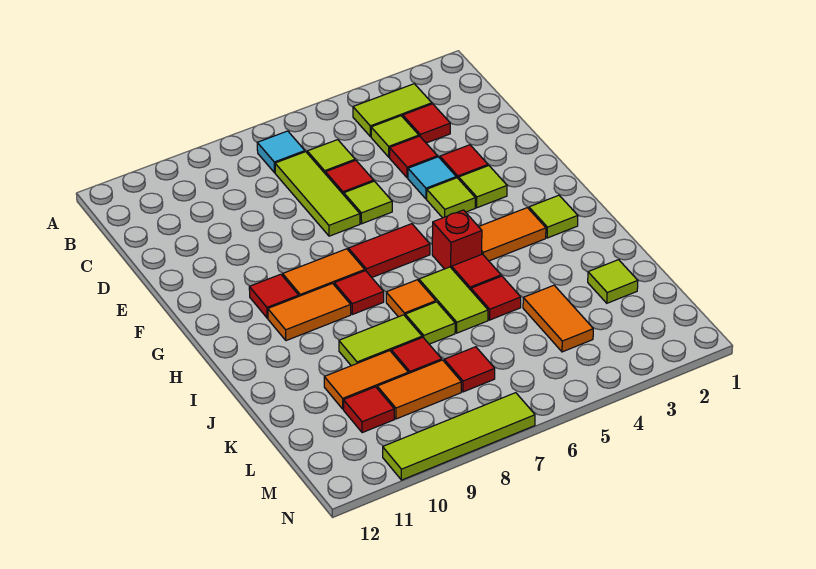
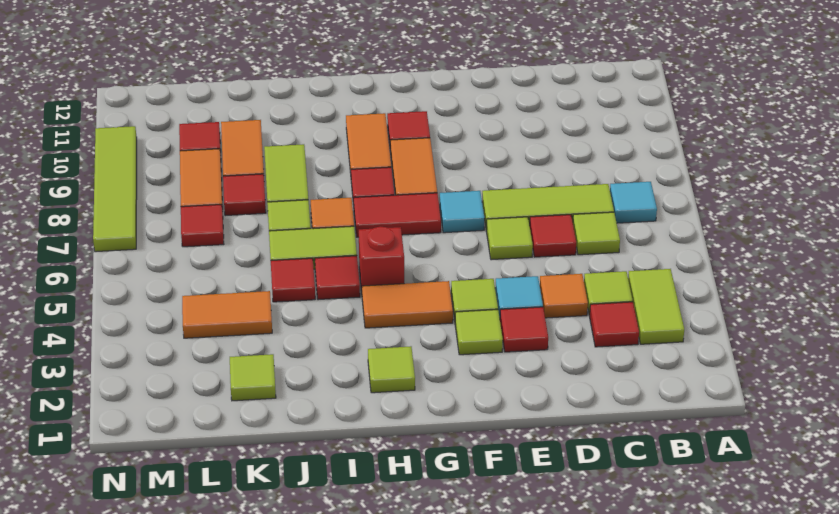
red tile D4 level 1 -> orange tile D4 level 1
none -> cyan tile F7 level 1
red tile G6:G7 level 1 -> red tile G7:H7 level 1
orange tile H3:H4 level 1 -> orange tile G4:H4 level 1

